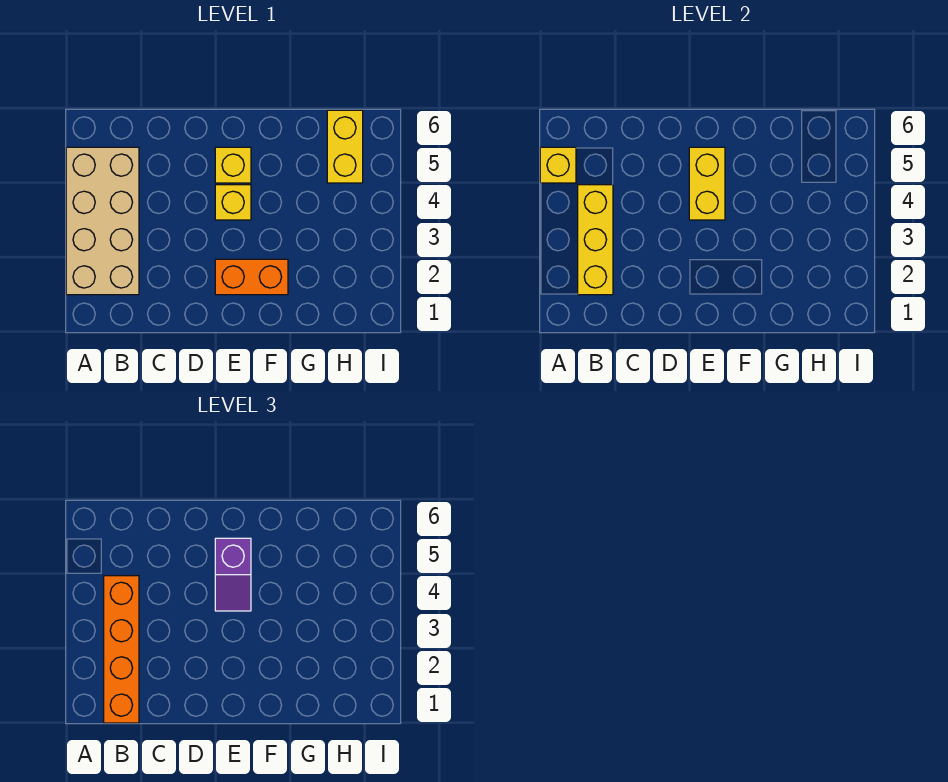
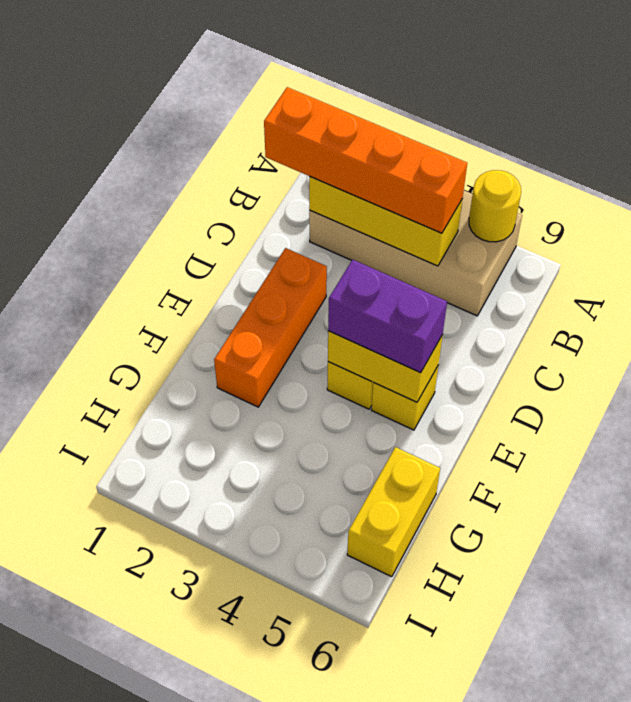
yellow brick A5 level 2 -> yellow round brick A5 level 2
orange brick E2:F2 level 1 -> orange brick D2:F2 level 1
purple slope E4:E5 level 3 top 5 -> purple brick E4:E5 level 3
yellow brick H5:H6 level 1 -> yellow brick G6:H6 level 1

